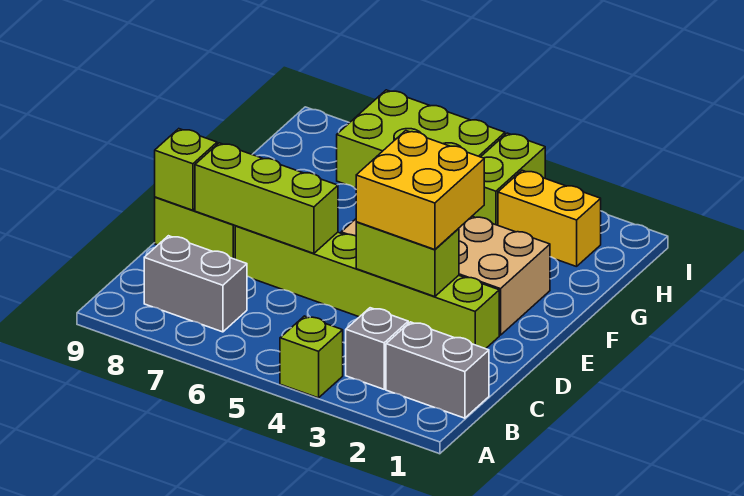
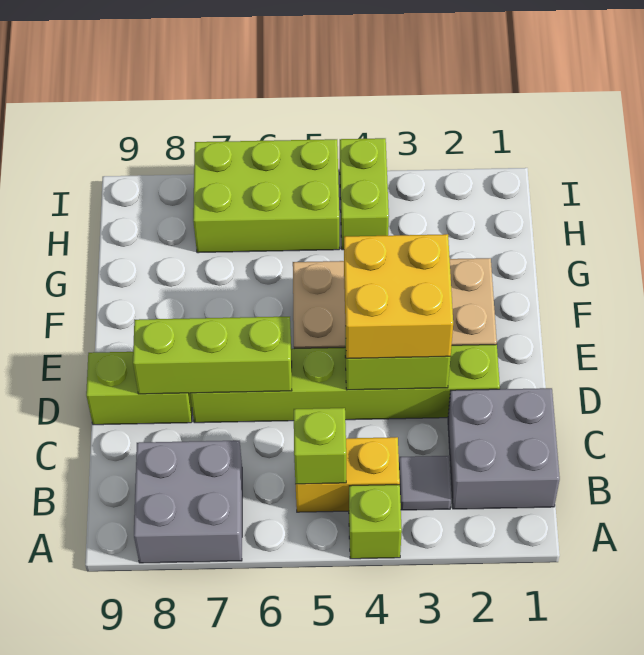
grey brick B1:B2 level 1 -> grey brick B1:C2 level 1
grey brick B3 level 1 -> grey tile B3 level 1
grey brick B7:B8 level 1 -> grey brick A7:B8 level 1
lime brick D9 level 2 -> lime brick B5 level 2
yellow brick H2:H3 level 1 -> yellow brick B4:B5 level 1

